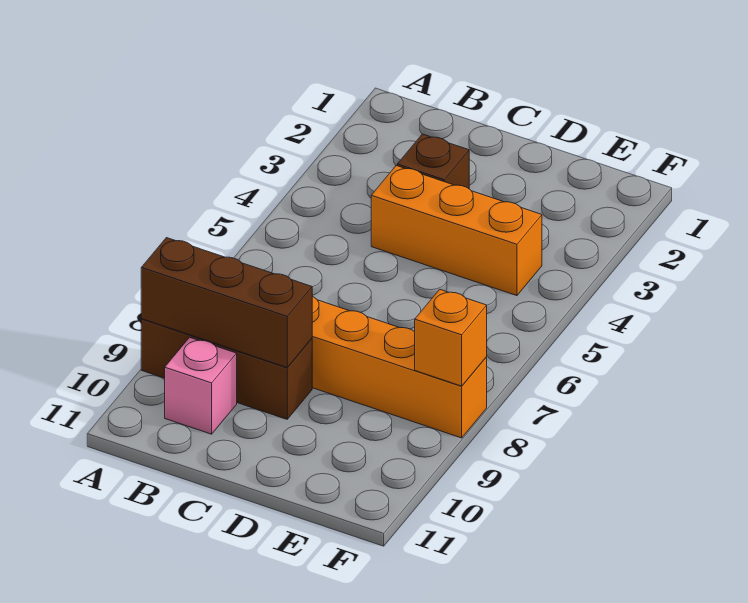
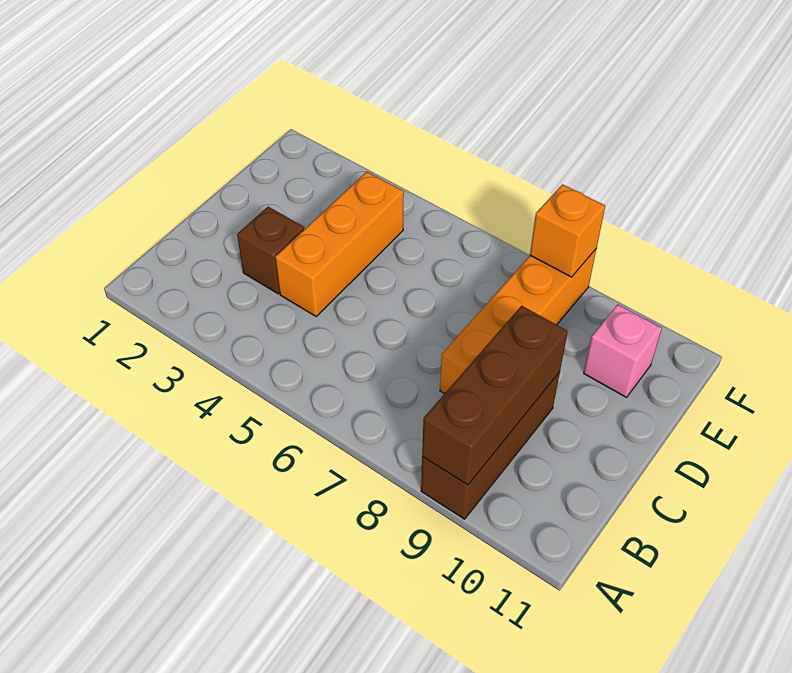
pink brick B10 level 1 -> pink brick E10 level 1

